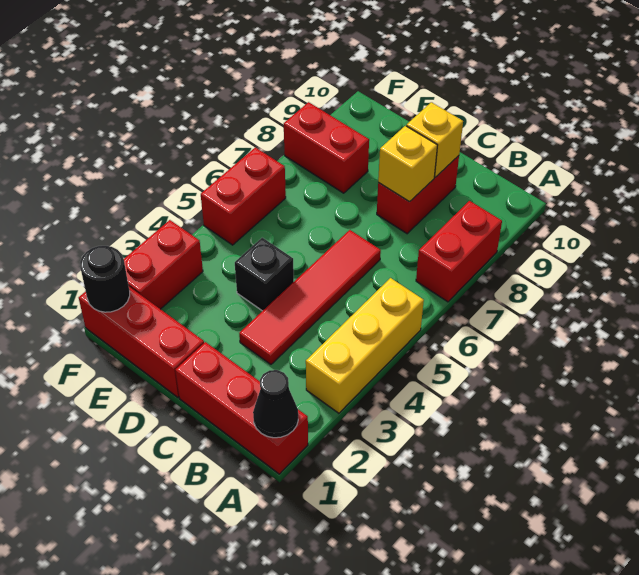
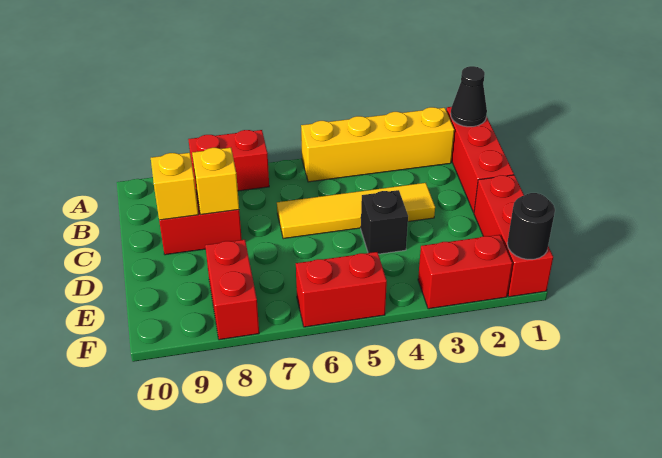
yellow brick A3:A5 level 1 -> yellow brick A2:A5 level 1
red tile C3:C6 level 1 -> yellow tile C3:C6 level 1

